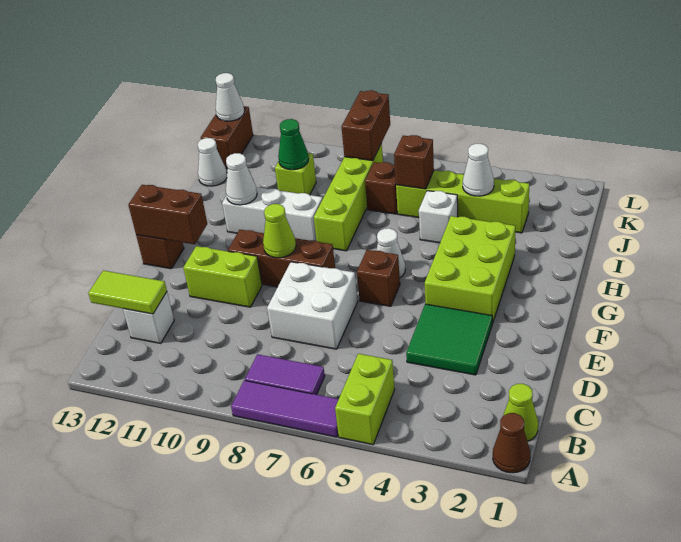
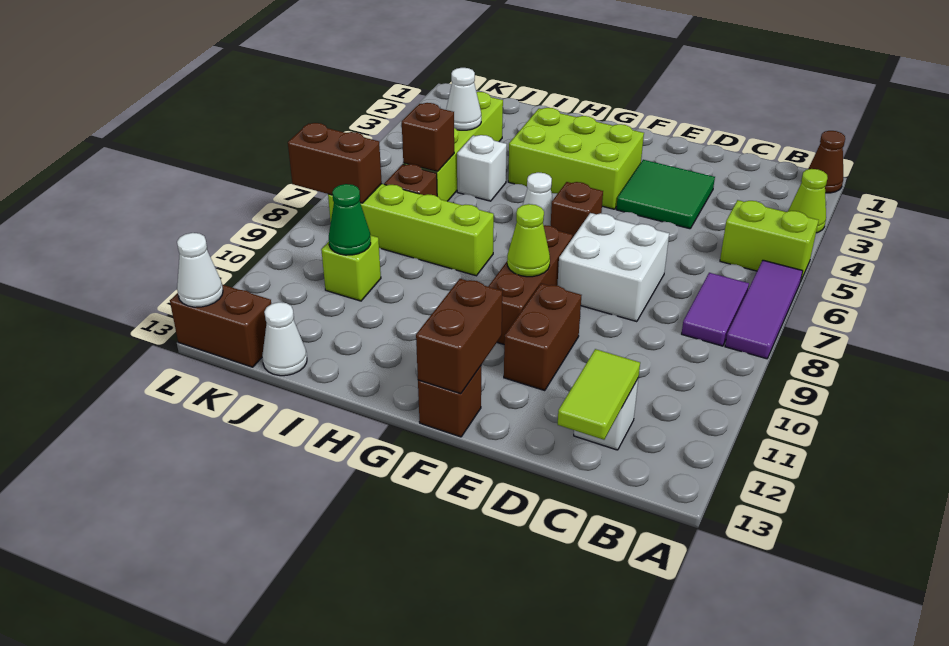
lime cone B1 level 1 -> lime cone A3 level 1
lime brick E10:E11 level 1 -> brown brick E10:E11 level 1
white brick H9:H11 level 1 -> none
white cone H11 level 2 -> none

